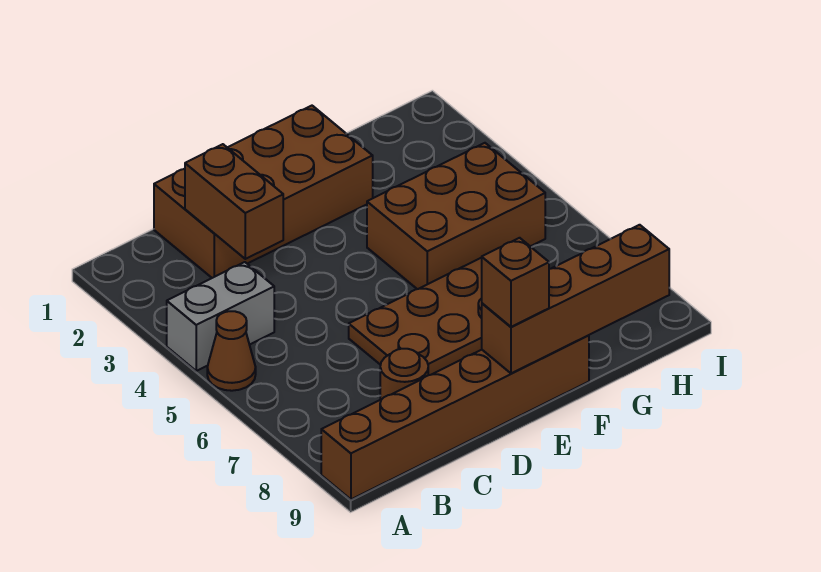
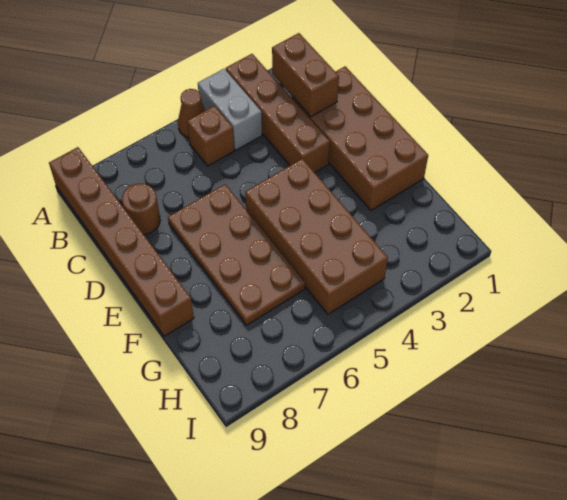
brown brick C2:C3 level 2 -> brown brick B2:C2 level 2
brown brick E9:H9 level 2 -> brown brick A3:D3 level 1
brown brick E9 level 3 -> brown brick B5 level 1
brown brick F4:H5 level 1 -> brown brick E4:H5 level 1

